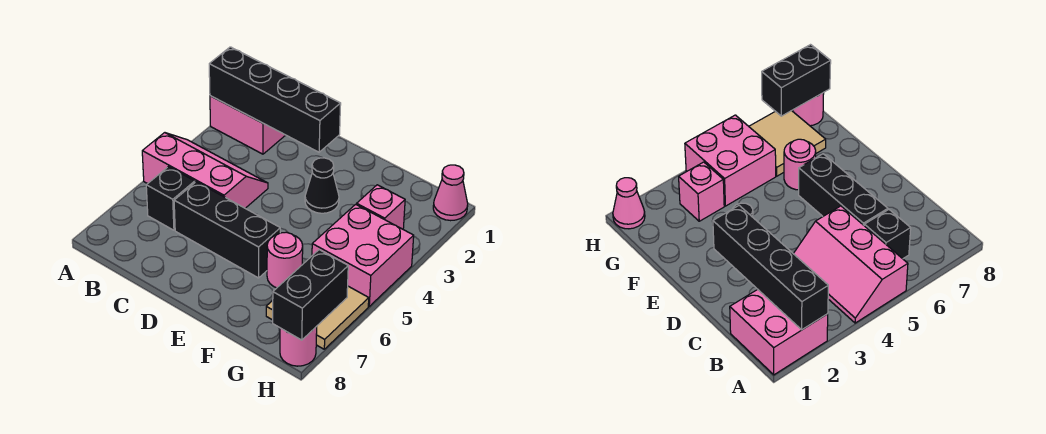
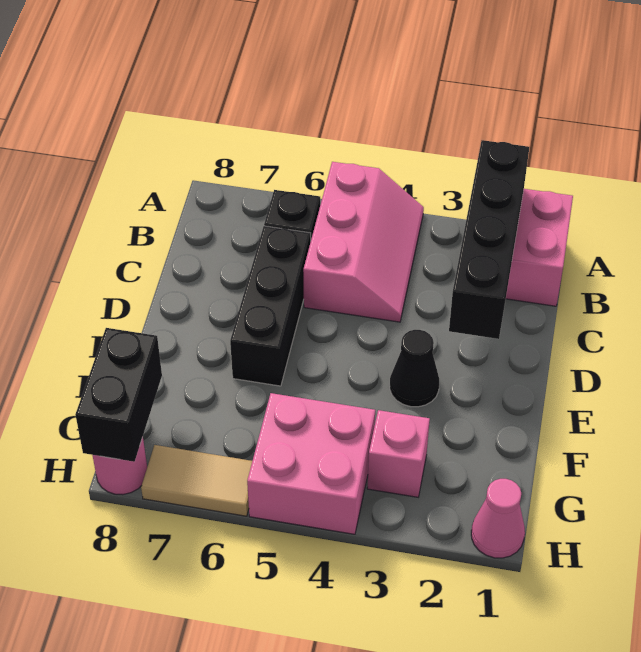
pink round brick F6 level 1 -> none
tan tile G6:H7 level 1 -> tan tile H6:H7 level 1
black brick H7:H8 level 2 -> black brick G8:H8 level 2

